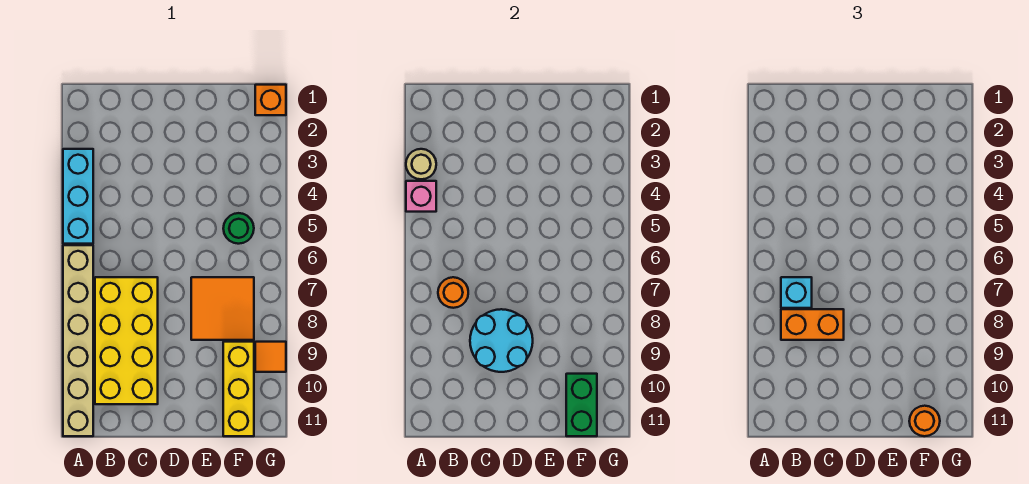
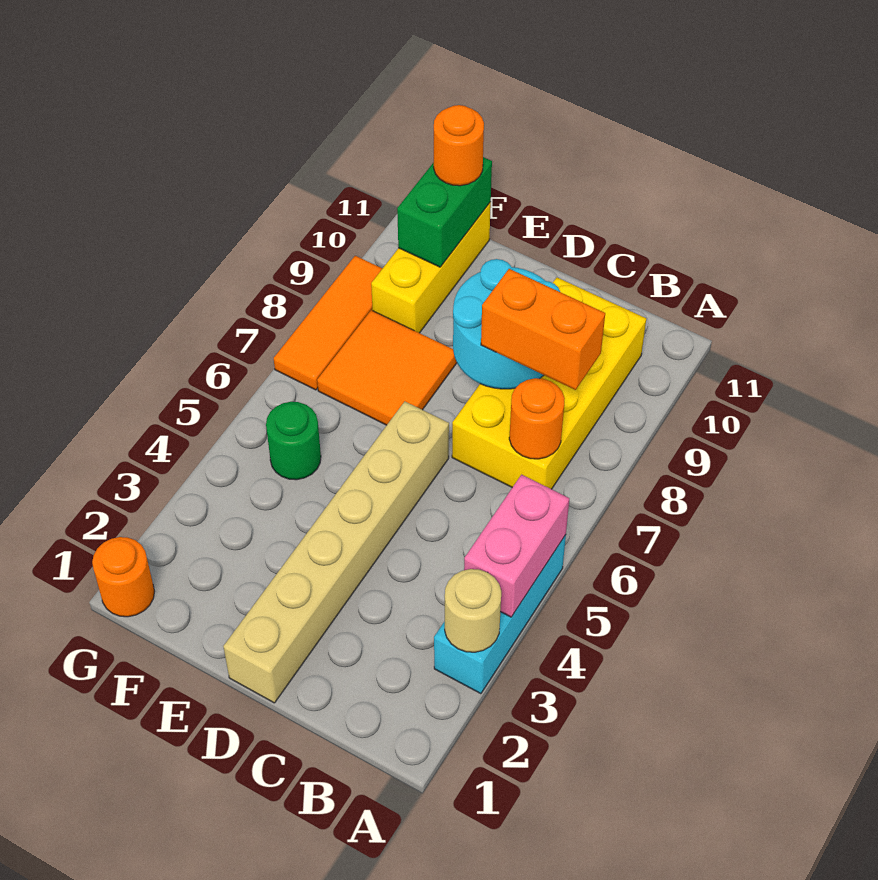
pink brick A4 level 2 -> pink brick A4:A5 level 2
tan brick A6:A11 level 1 -> tan brick D1:D6 level 1
cyan brick B7 level 3 -> none
orange brick G1 level 1 -> orange round brick G1 level 1
orange tile G9 level 1 -> orange tile G7:G9 level 1

